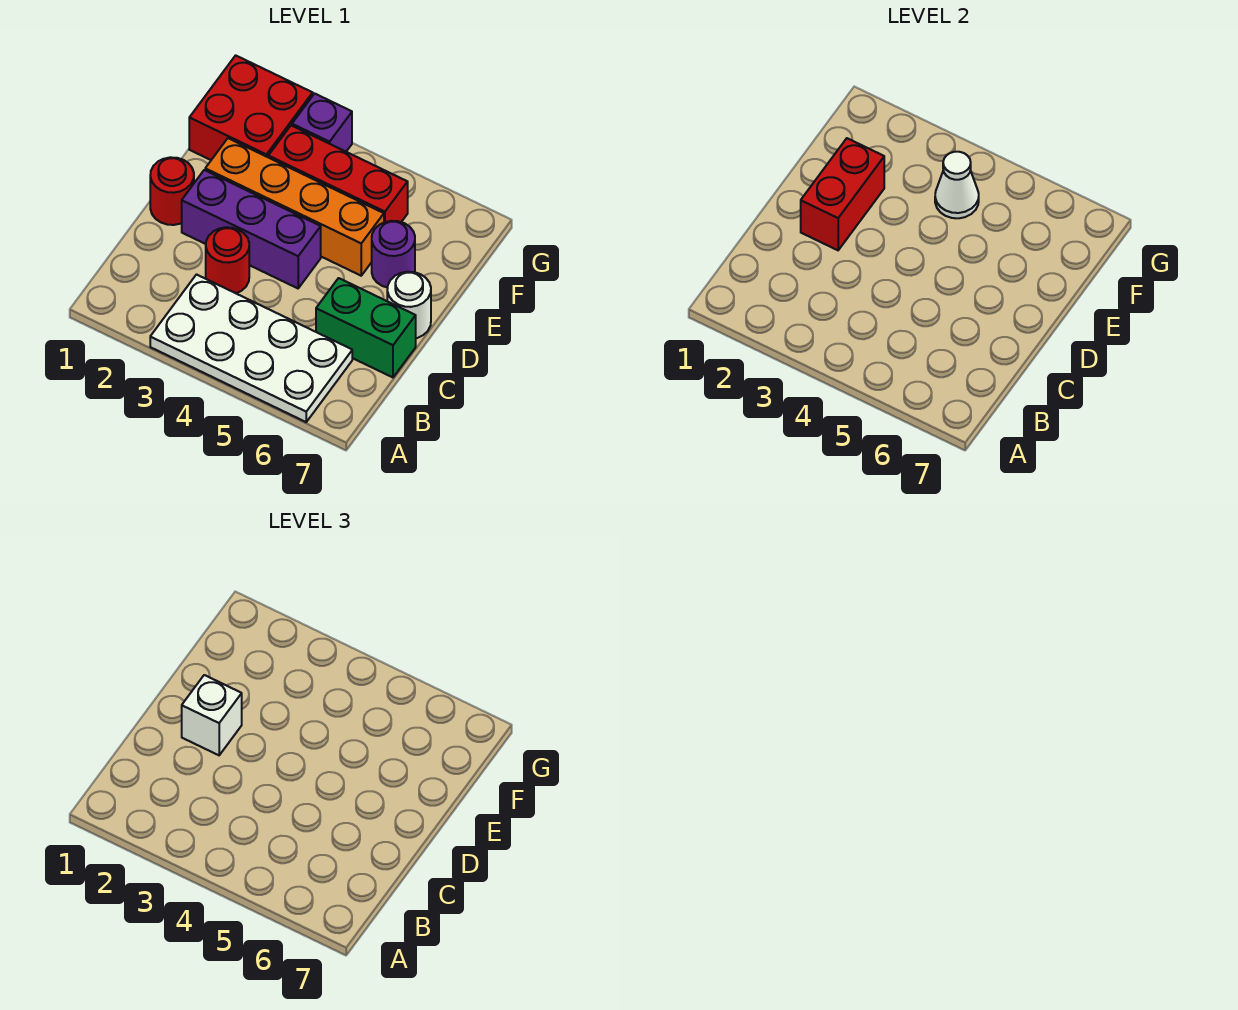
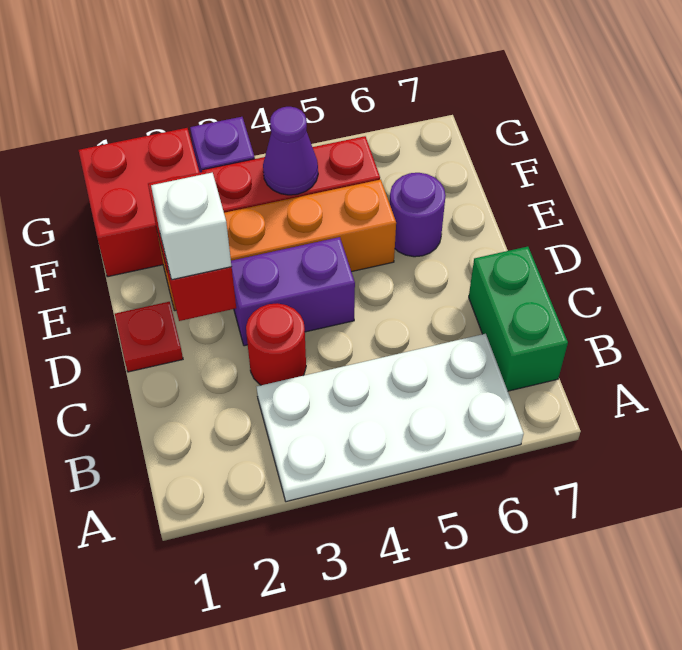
green brick C6:C7 level 1 -> green brick B7:C7 level 1
red round brick D1 level 1 -> red plate D1 level 1
purple brick D2:D4 level 1 -> purple brick D3:D4 level 1
white round brick D7 level 1 -> none
white cone F4 level 2 -> purple cone F4 level 2

